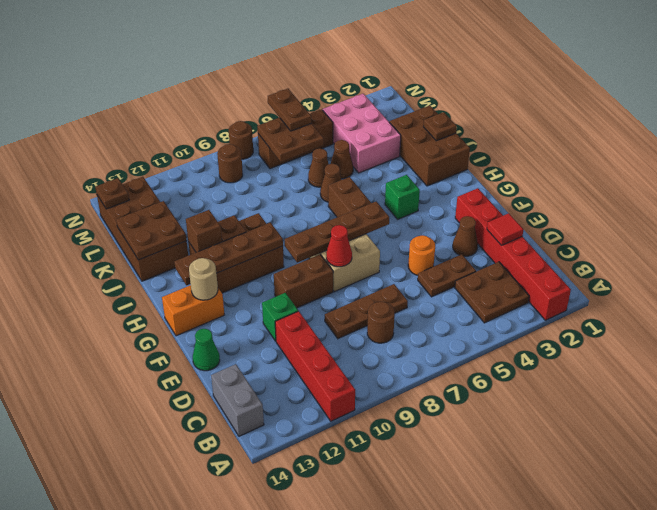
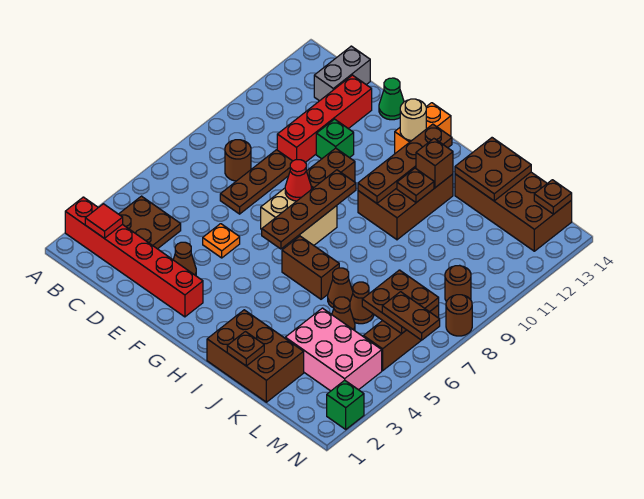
red brick A11:D11 level 1 -> red brick D10:D13 level 1
grey brick B14:C14 level 1 -> grey brick C13:C14 level 1
red tile D2 level 2 -> red tile B2 level 2
brown plate D4:D5 level 1 -> none
orange round brick E5 level 1 -> orange plate E5 level 1
green brick H4 level 1 -> green brick N2 level 1

